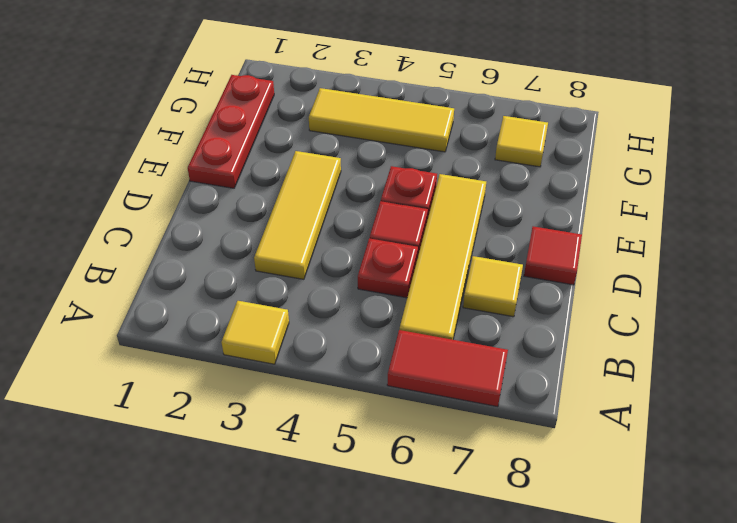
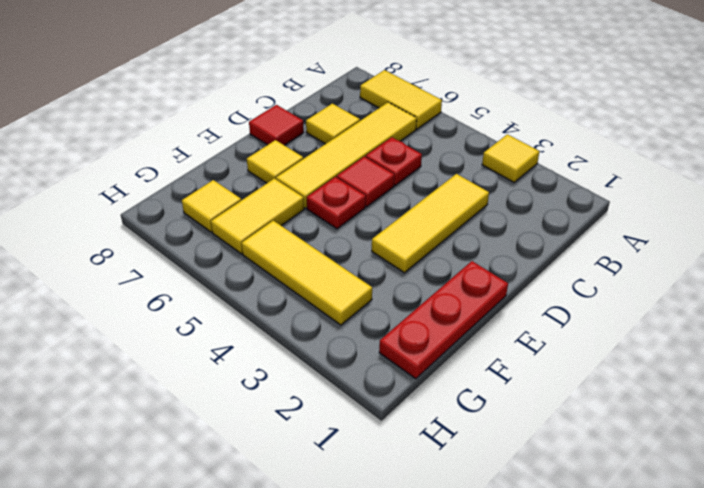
red tile A6:A7 level 1 -> yellow tile A6:A7 level 1
none -> yellow tile E7 level 1
none -> yellow tile F6:G6 level 1

